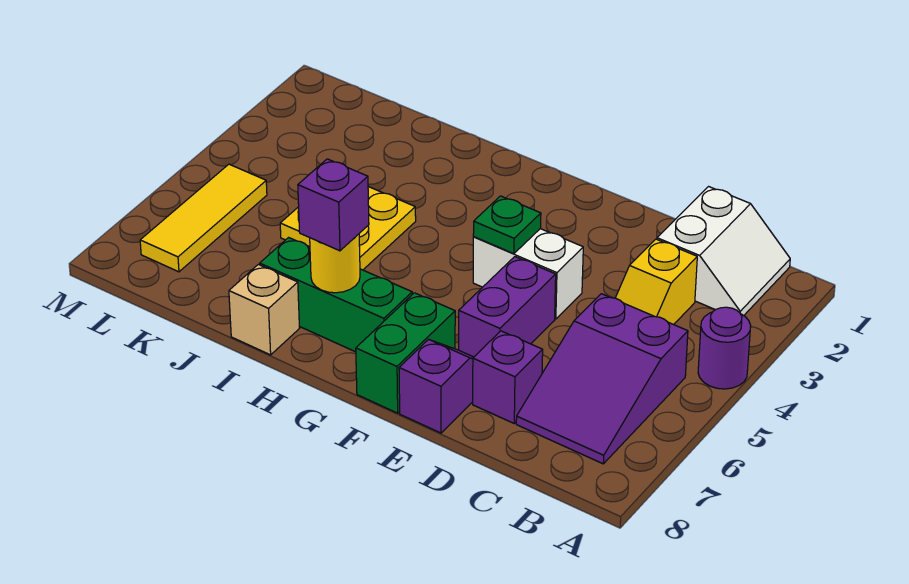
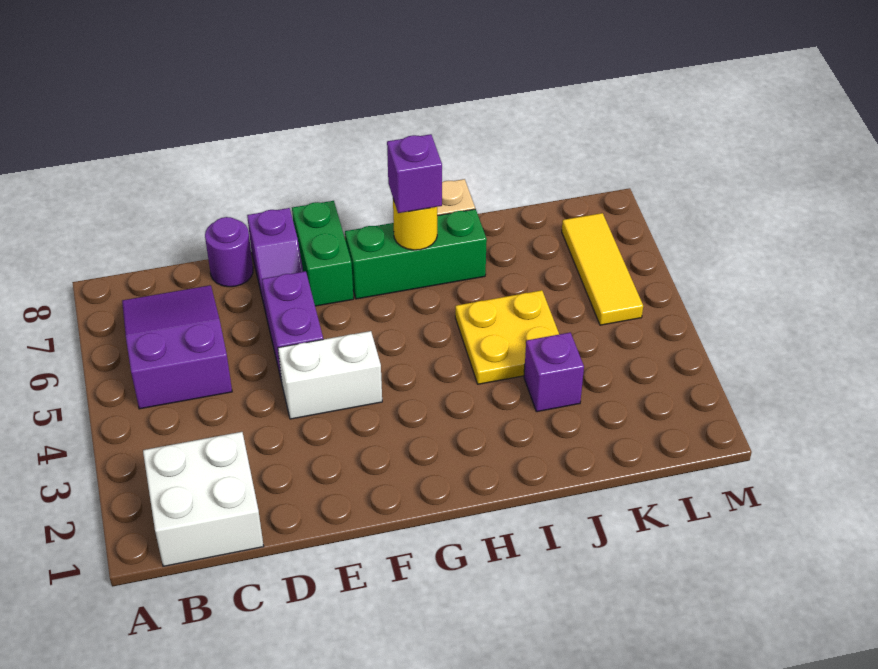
purple round brick A4 level 1 -> purple round brick D8 level 1
white slope B1:C2 level 1 top C -> white brick B1:C2 level 1
yellow slope C3:C4 level 1 top 3 -> none
purple brick D7 level 1 -> purple brick J3 level 1
green plate F4 level 2 -> none

